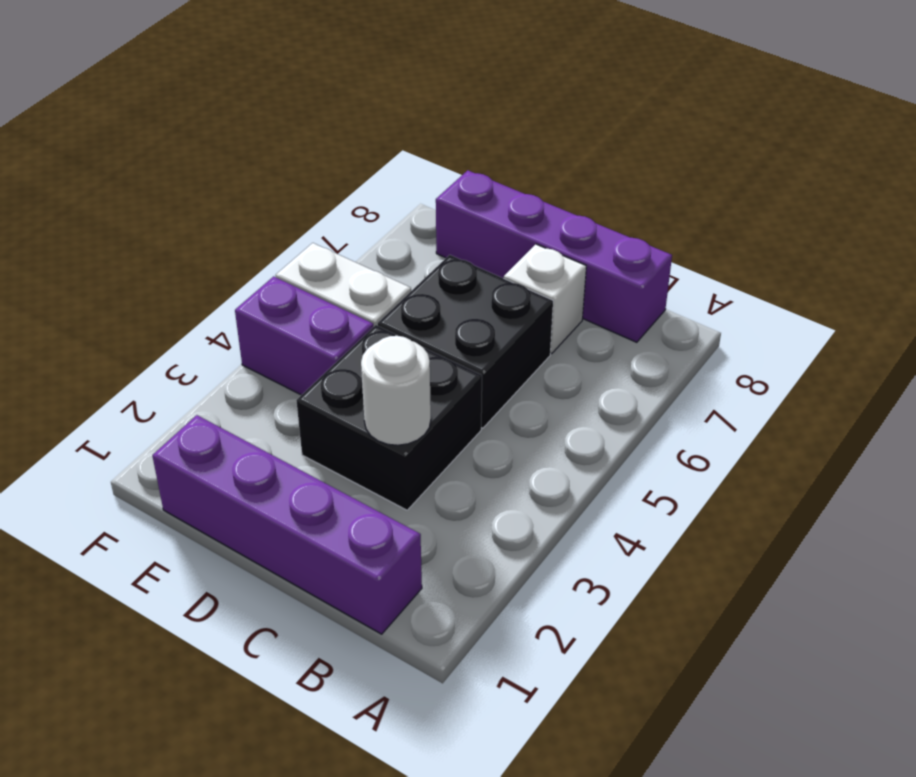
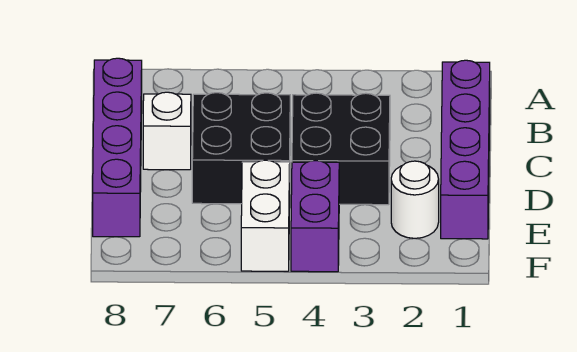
white round brick C3 level 2 -> white round brick E2 level 1

